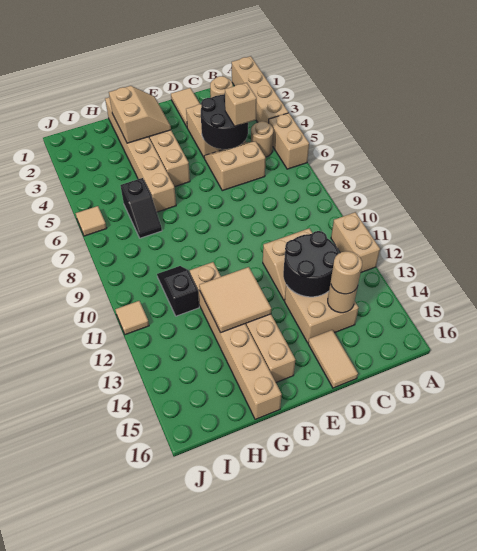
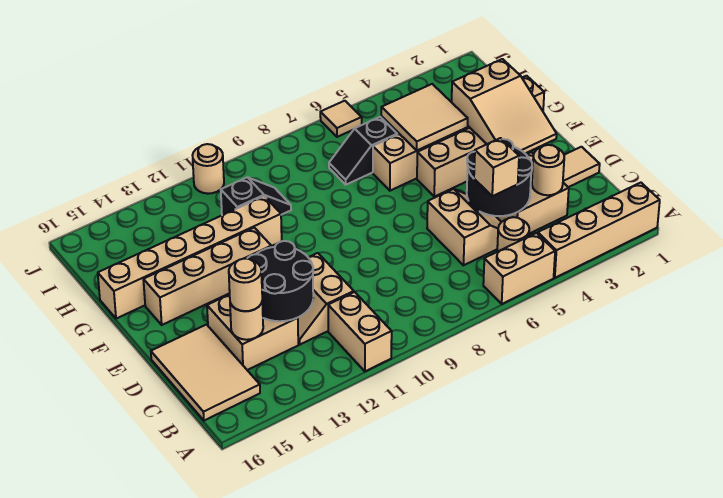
tan brick A11:A12 level 1 -> tan brick A11:B11 level 1
tan tile D15:D16 level 1 -> tan tile B15:D16 level 1
tan slope F2:G3 level 2 top G -> tan slope E2:G3 level 2 top G
tan tile F12:G13 level 2 -> tan tile G4:H5 level 2
tan tile J11 level 1 -> tan round brick J11 level 1

